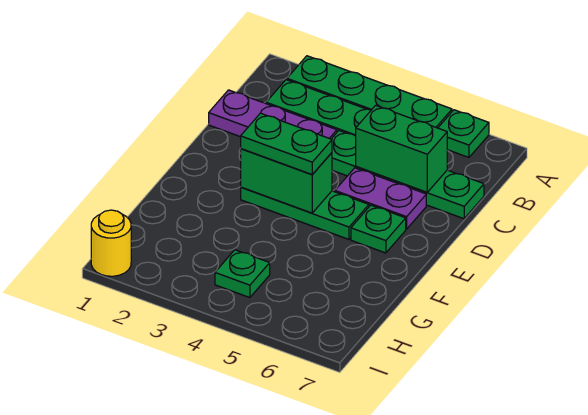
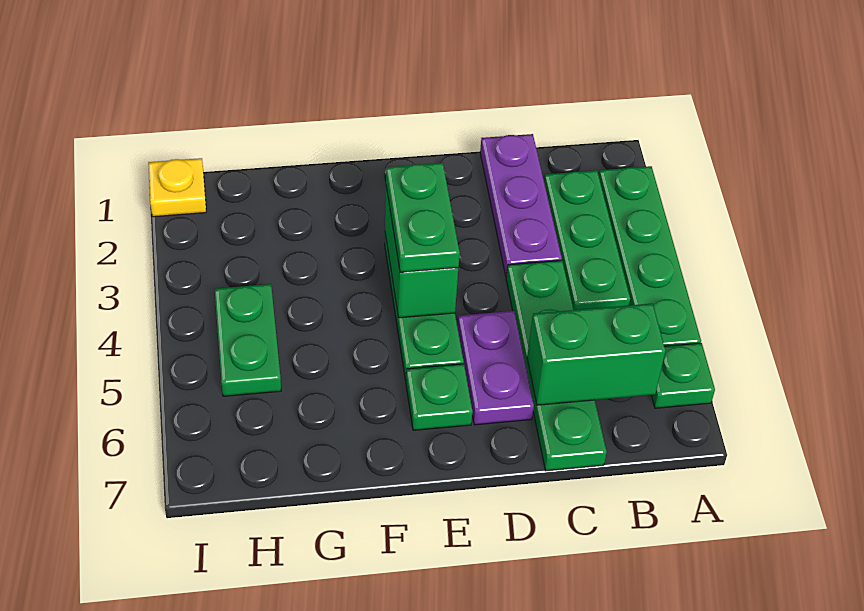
green brick C5:C6 level 2 -> green brick B6:C6 level 2
green plate H4 level 1 -> green plate H4:H5 level 1
yellow round brick I1 level 1 -> yellow plate I1 level 1

